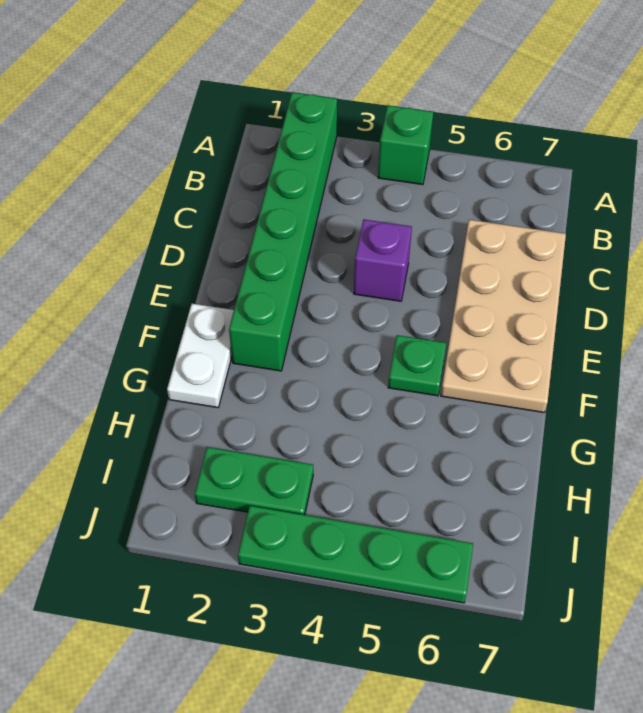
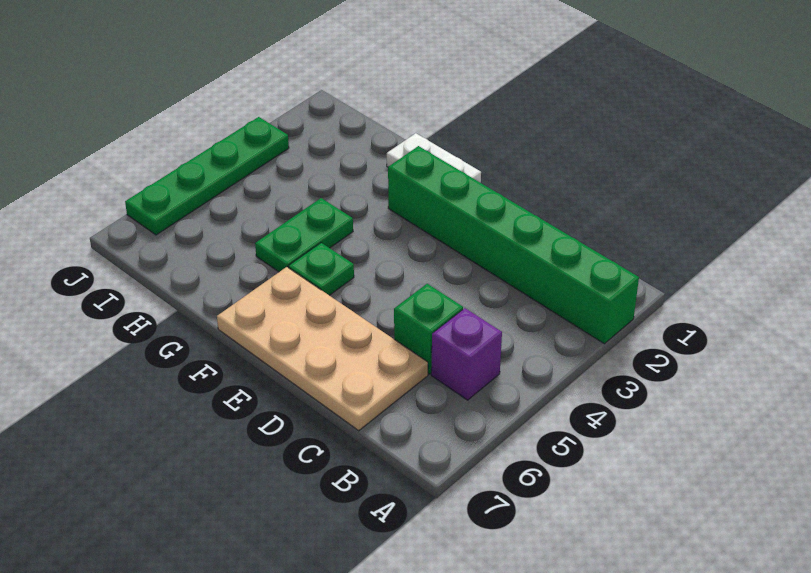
green brick A4 level 1 -> green brick C5 level 1
purple brick D4 level 1 -> purple brick B5 level 1
green plate I2:I3 level 1 -> green plate G4:G5 level 1

